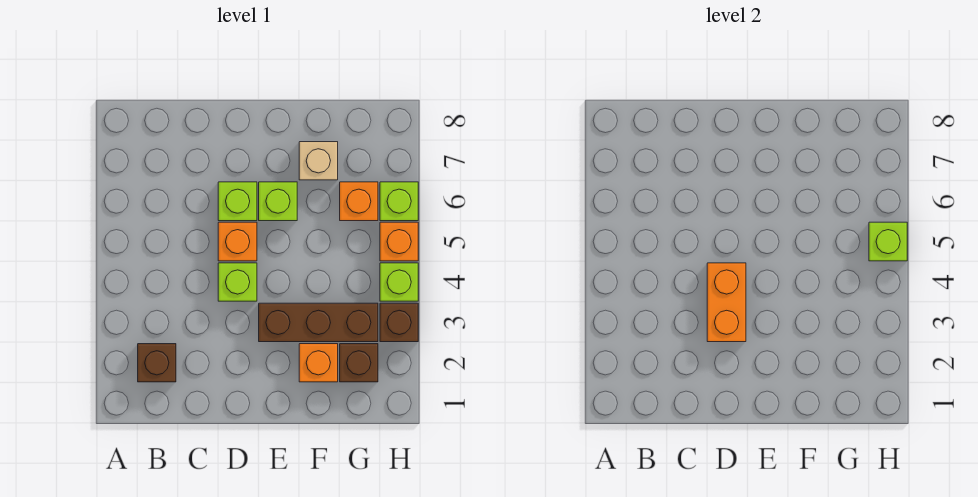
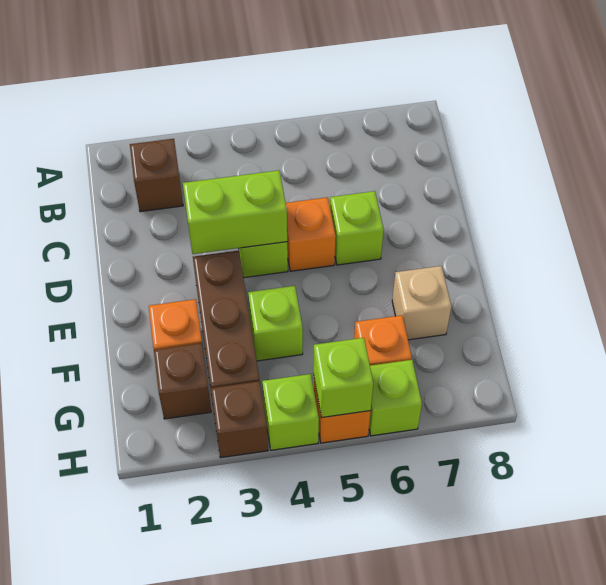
orange brick D3:D4 level 2 -> lime brick D3:D4 level 2
lime brick E6 level 1 -> lime brick F4 level 1

